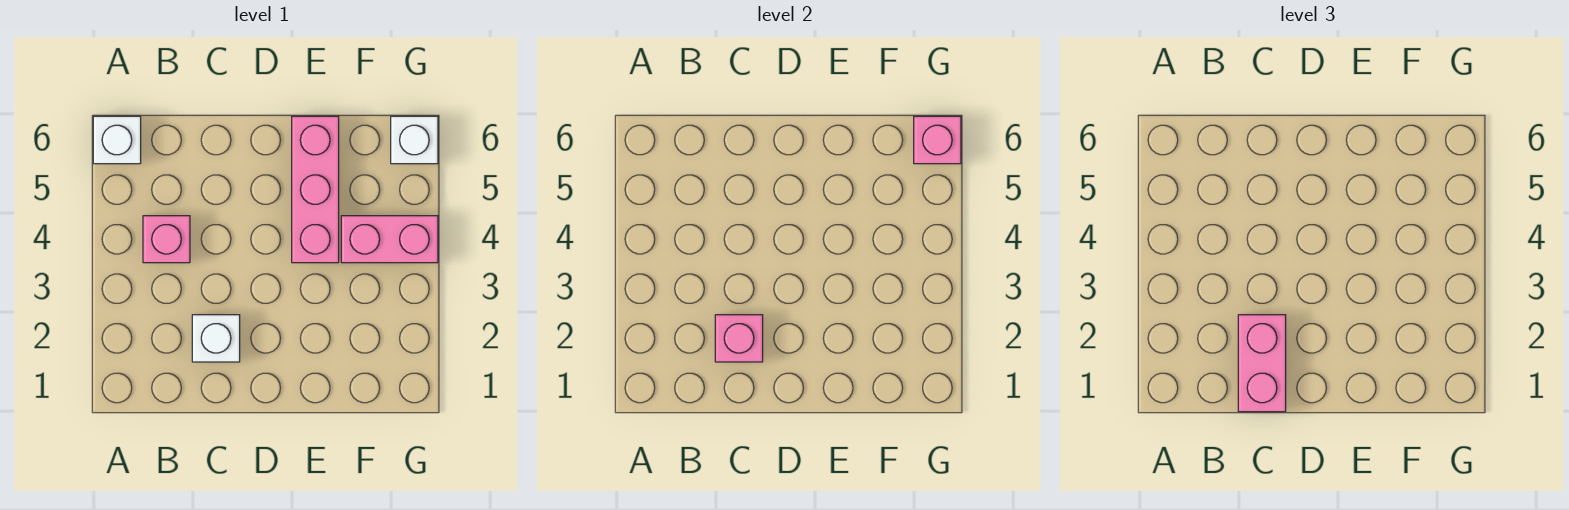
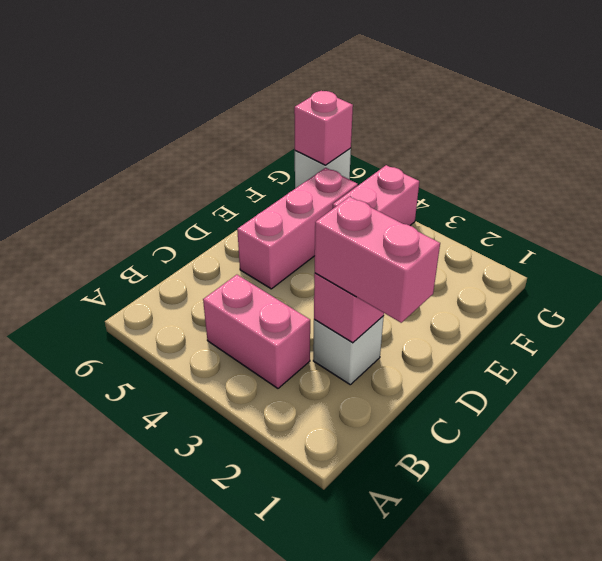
white brick A6 level 1 -> none
pink brick B4 level 1 -> pink brick B3:B4 level 1
pink brick E4:E6 level 1 -> pink brick D5:F5 level 1

